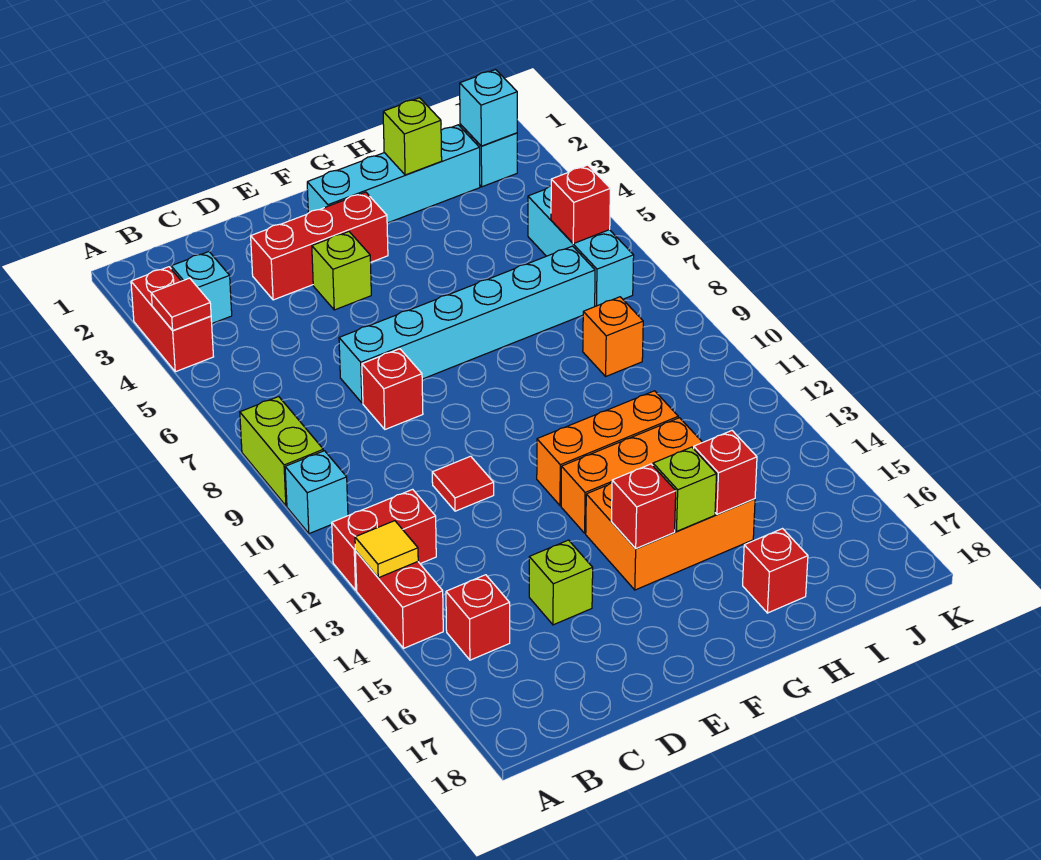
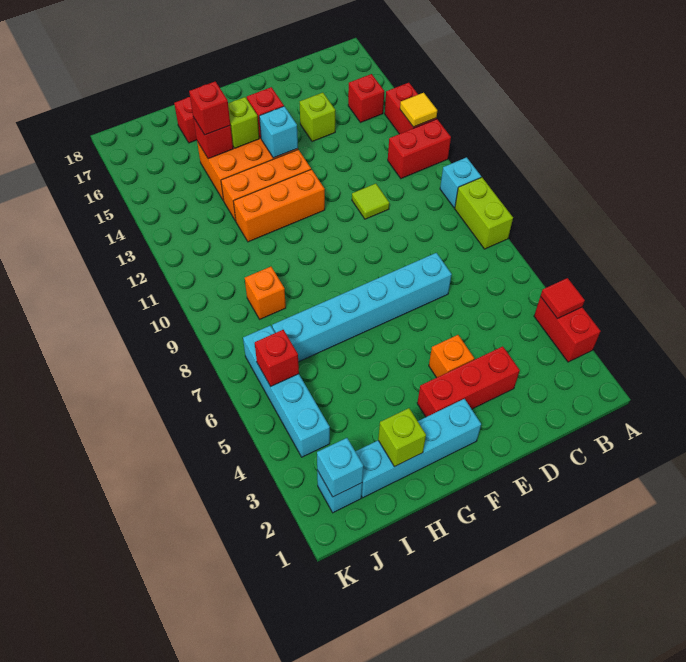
cyan brick B3 level 1 -> cyan brick F14 level 2
red brick D8 level 1 -> red brick H15 level 3
red tile D11 level 1 -> lime tile D11 level 1
lime brick E4 level 1 -> orange brick E4 level 1
cyan brick J5:J7 level 1 -> cyan brick J4:J7 level 1

